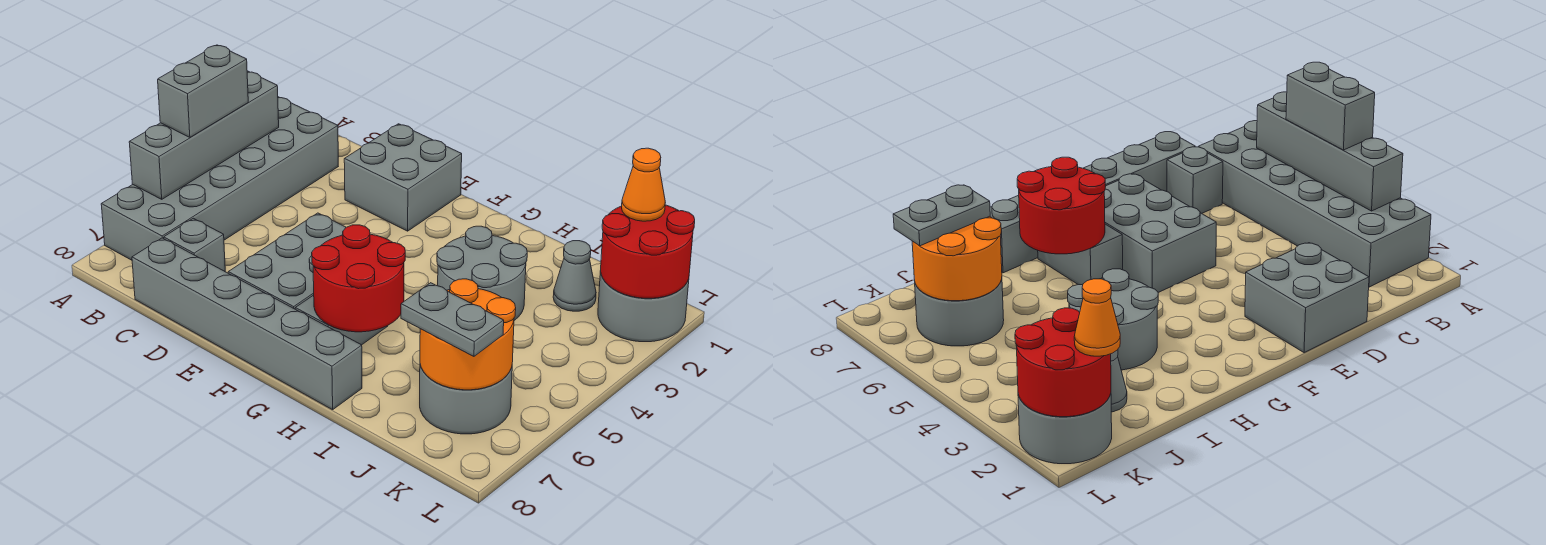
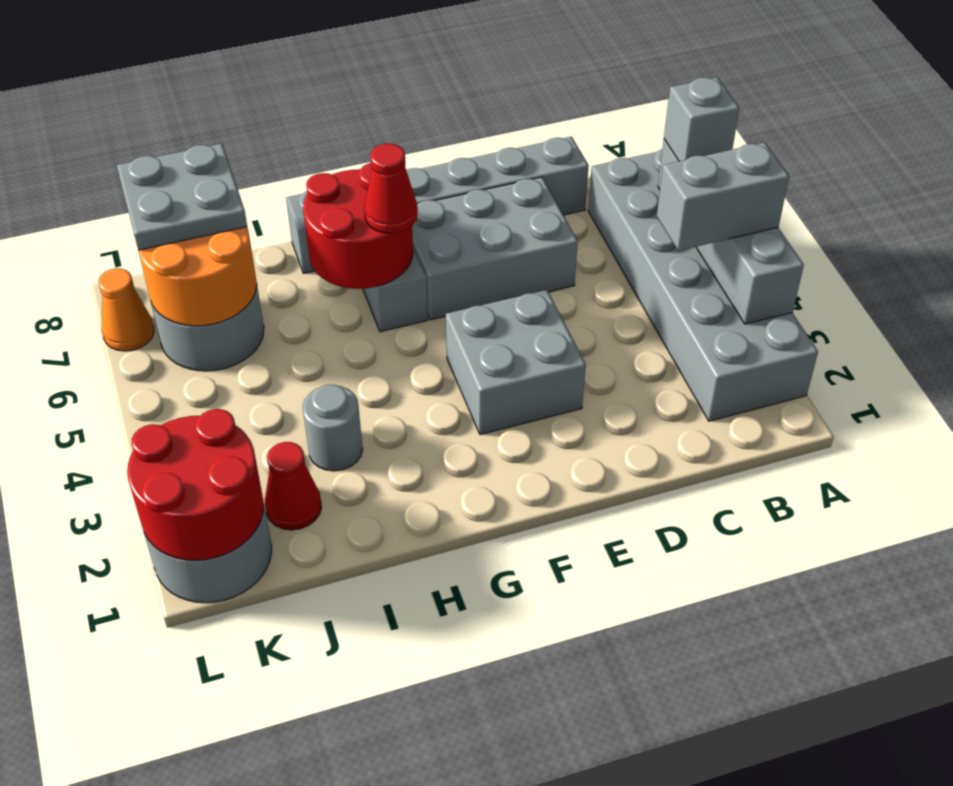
grey brick A4:A5 level 3 -> grey brick A4:B4 level 3
grey brick C7 level 1 -> grey brick A6 level 3
grey brick D1:E2 level 1 -> grey brick E3:F4 level 1
grey brick E5:F7 level 1 -> grey brick D6:F7 level 1
none -> red cone G6 level 3
grey round brick H3:I4 level 1 -> grey round brick I3 level 1
grey cone J2 level 1 -> red cone J2 level 1
grey plate J7:K7 level 3 -> grey plate J7:K8 level 3
orange cone K1 level 3 -> orange cone L7 level 1

